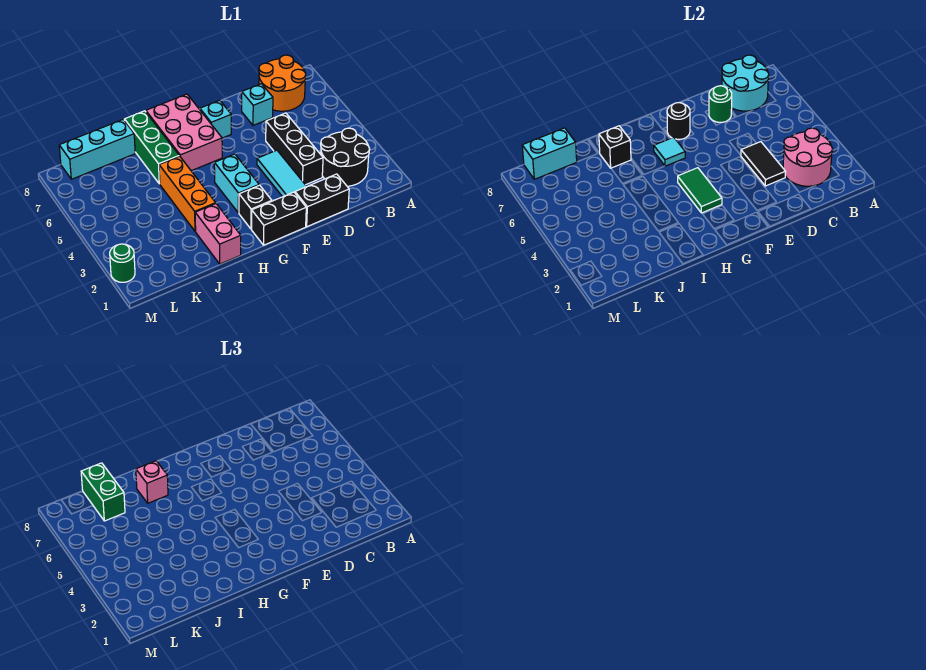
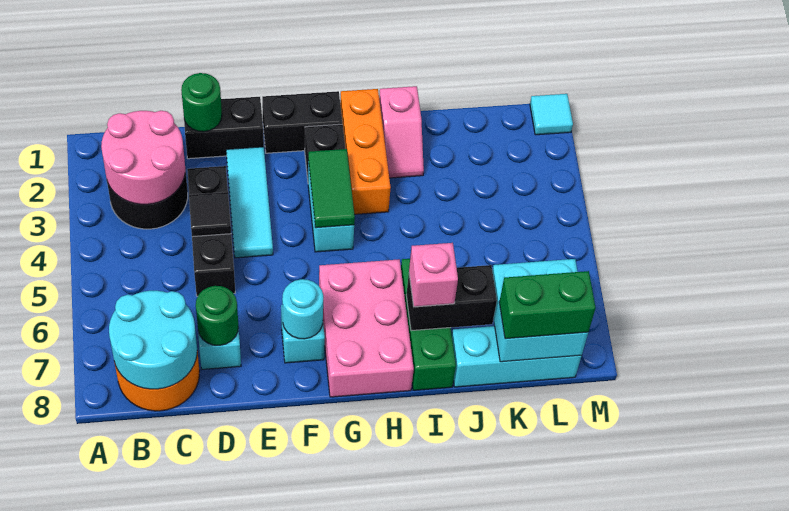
black tile D3:D4 level 2 -> black tile D4 level 2
black round brick F7 level 2 -> cyan round brick F7 level 2
cyan tile G6 level 2 -> cyan tile M1 level 1
pink brick I1:I2 level 1 -> pink slope I1:I2 level 1 top 1
orange brick I3:I5 level 1 -> orange brick H1:H3 level 1
black brick I7 level 2 -> black brick I7:J7 level 2
green brick K7:K8 level 3 -> green brick K8:L8 level 3
cyan brick K8:L8 level 2 -> cyan brick K7:L8 level 2
green round brick M2 level 1 -> green round brick D1 level 2

